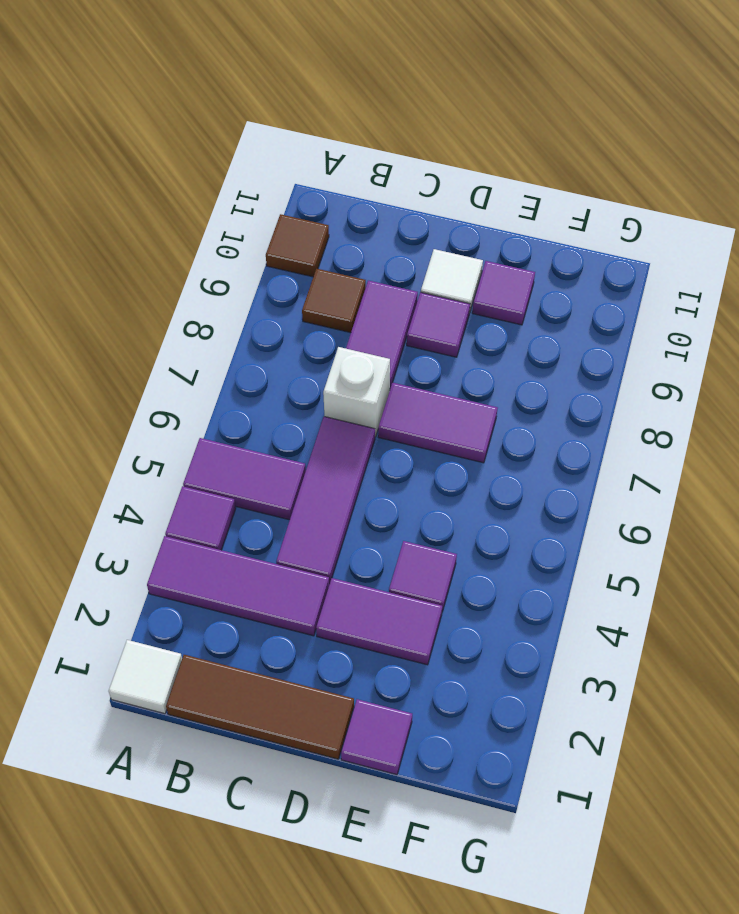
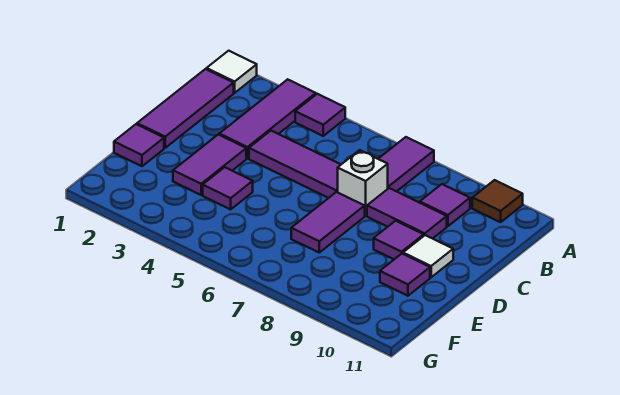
purple tile A5:B5 level 1 -> purple tile A7:B7 level 1
brown tile B1:D1 level 1 -> purple tile B1:D1 level 1
brown tile B9 level 1 -> purple tile B9 level 1

